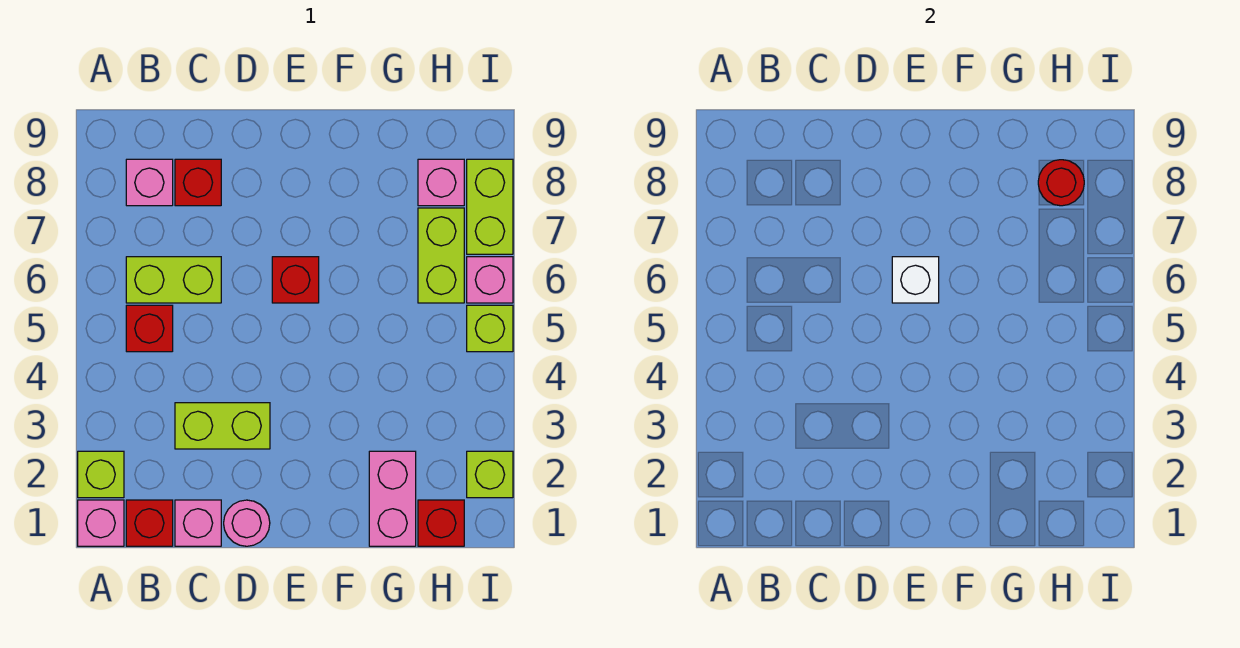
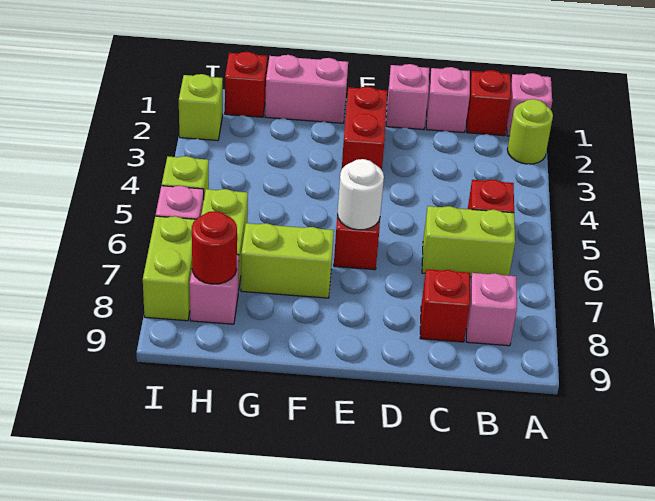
lime brick A2 level 1 -> lime round brick A2 level 1
lime brick C3:D3 level 1 -> lime brick F7:G7 level 1
pink round brick D1 level 1 -> pink brick D1 level 1
none -> red brick E2:E3 level 1
white brick E6 level 2 -> white round brick E6 level 2
pink brick G1:G2 level 1 -> pink brick F1:G1 level 1

